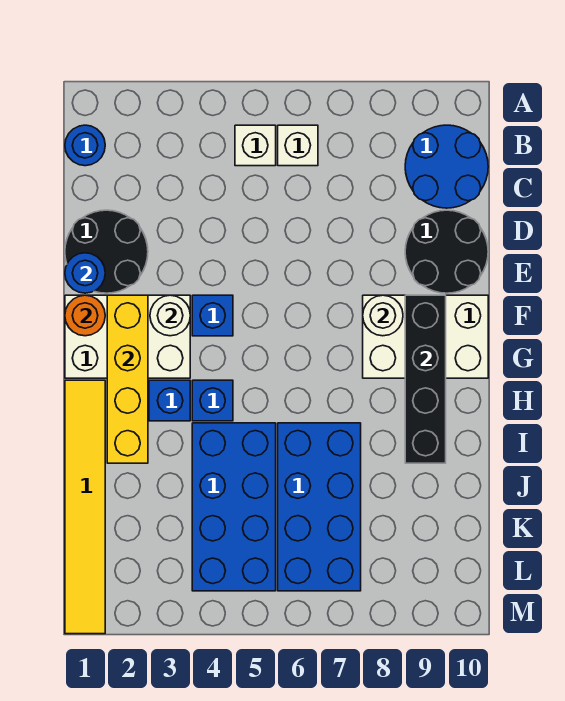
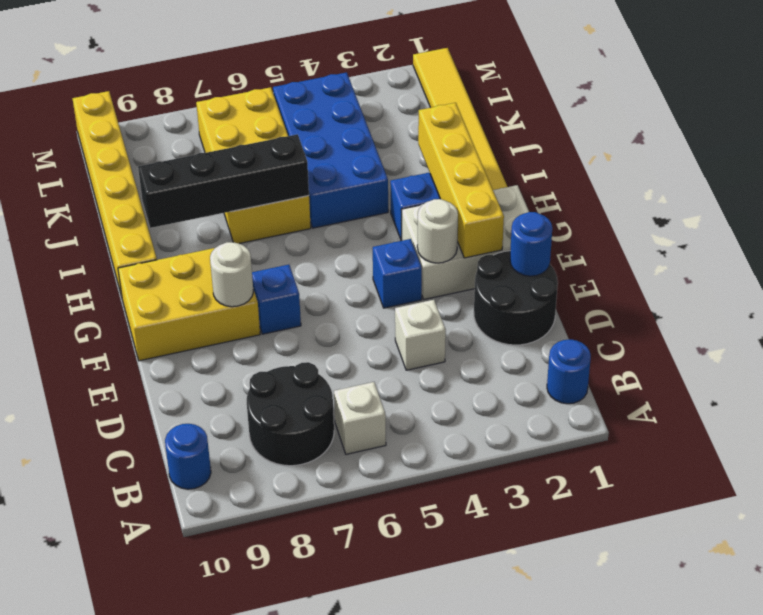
white brick B5 level 1 -> white brick D4 level 1
blue round brick B9:C10 level 1 -> blue round brick B10 level 1
black round brick D9:E10 level 1 -> black round brick B7:C8 level 1
orange round brick F1 level 2 -> none
white brick F8:G10 level 1 -> yellow brick F8:G10 level 1
black brick F9:I9 level 2 -> black brick I6:I9 level 2
blue brick H4 level 1 -> blue brick F7 level 1
none -> yellow brick H10:M10 level 1
blue brick I6:L7 level 1 -> yellow brick I6:L7 level 1

